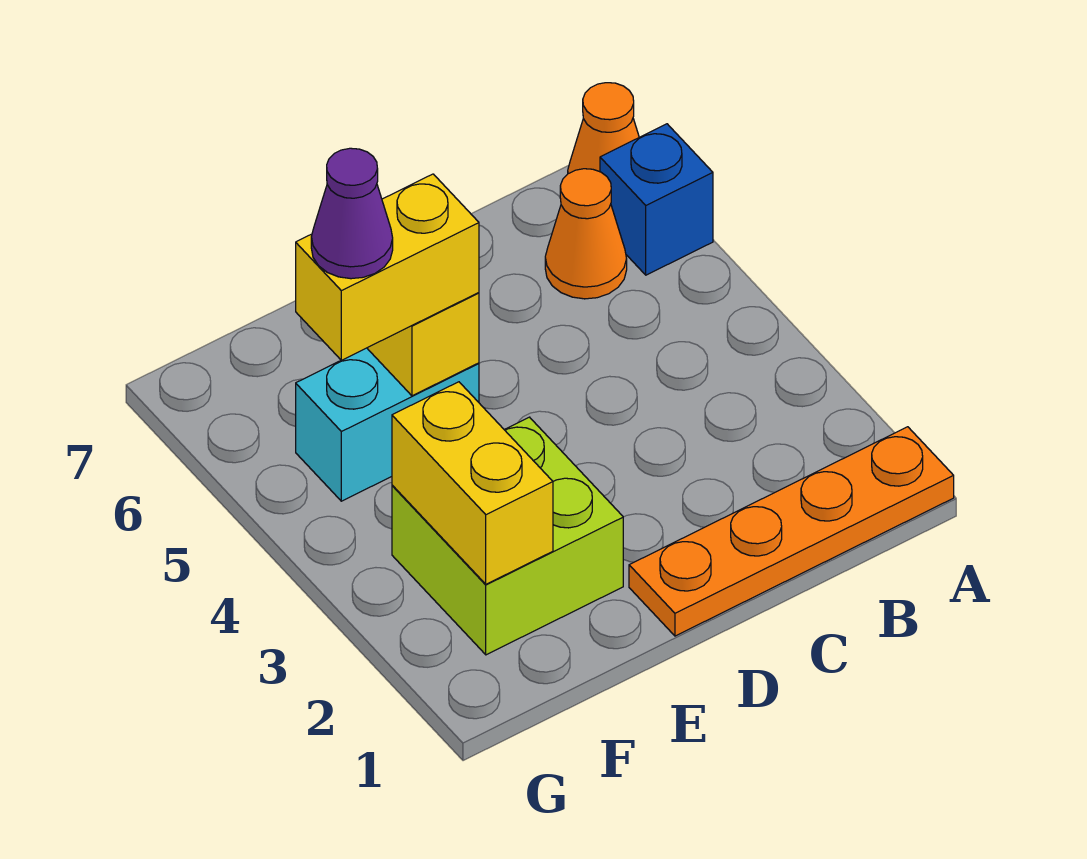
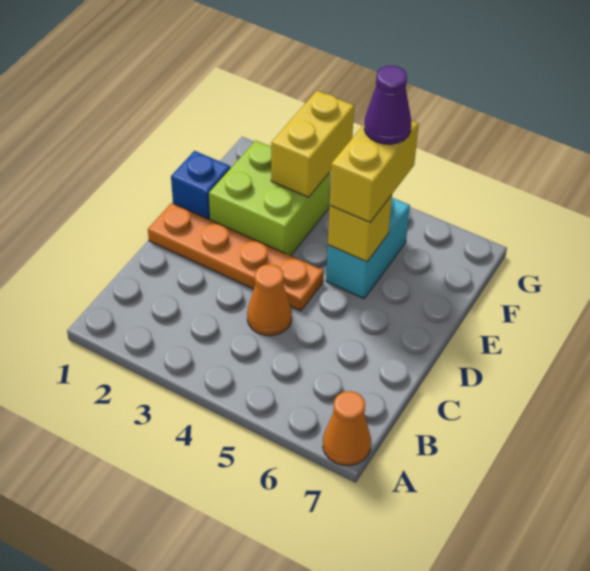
orange plate A1:D1 level 1 -> orange plate D1:D4 level 1
blue brick A6 level 1 -> blue brick E1 level 1
orange cone B6 level 1 -> orange cone C4 level 1
yellow brick F2:F3 level 2 -> yellow brick F3:G3 level 2

